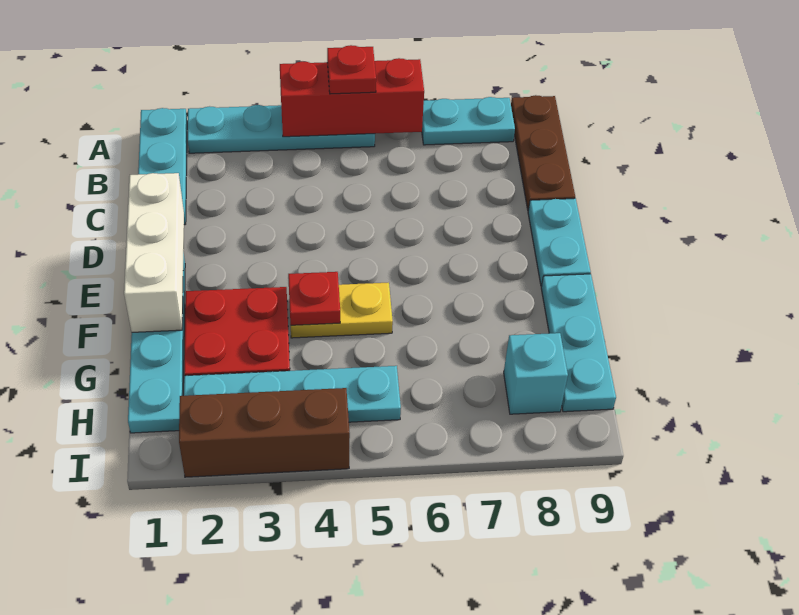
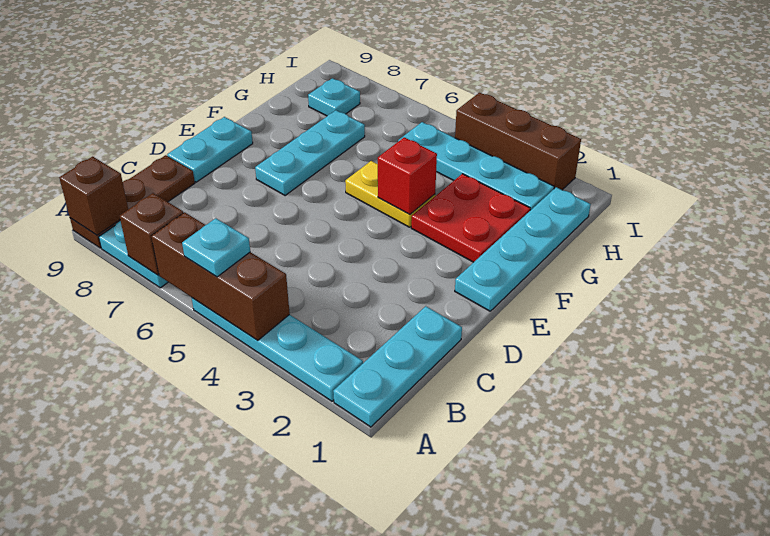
red brick A4:A6 level 2 -> brown brick A4:A6 level 2
red plate A5 level 3 -> cyan plate A5 level 3
none -> brown brick A7 level 2
none -> brown brick A9 level 2
white brick D1:F1 level 2 -> none
red plate F4 level 2 -> red brick F4 level 2
cyan plate F9:H9 level 1 -> cyan plate E7:G7 level 1
cyan brick H8 level 1 -> cyan plate H8 level 1

